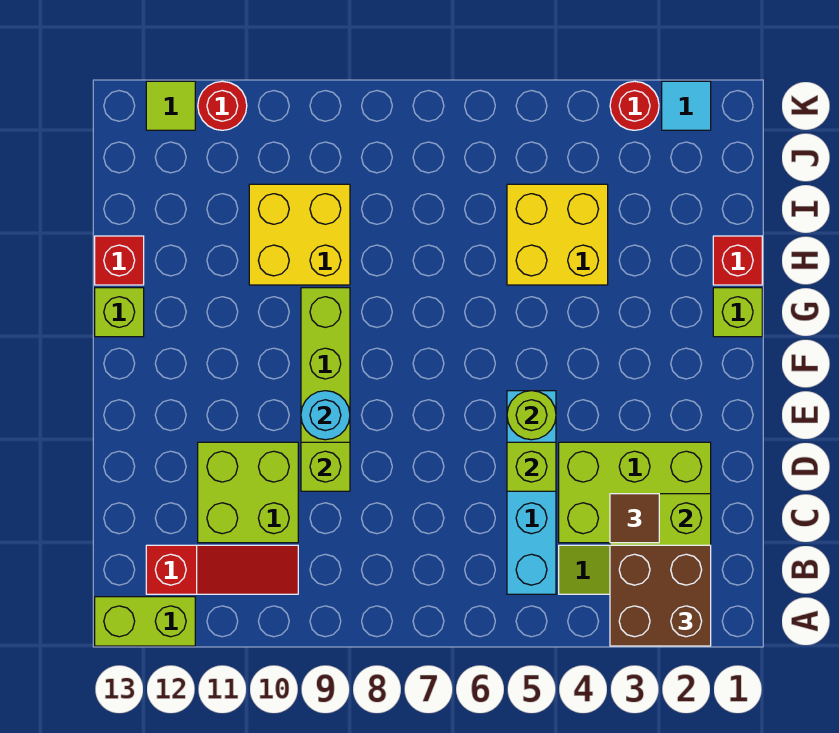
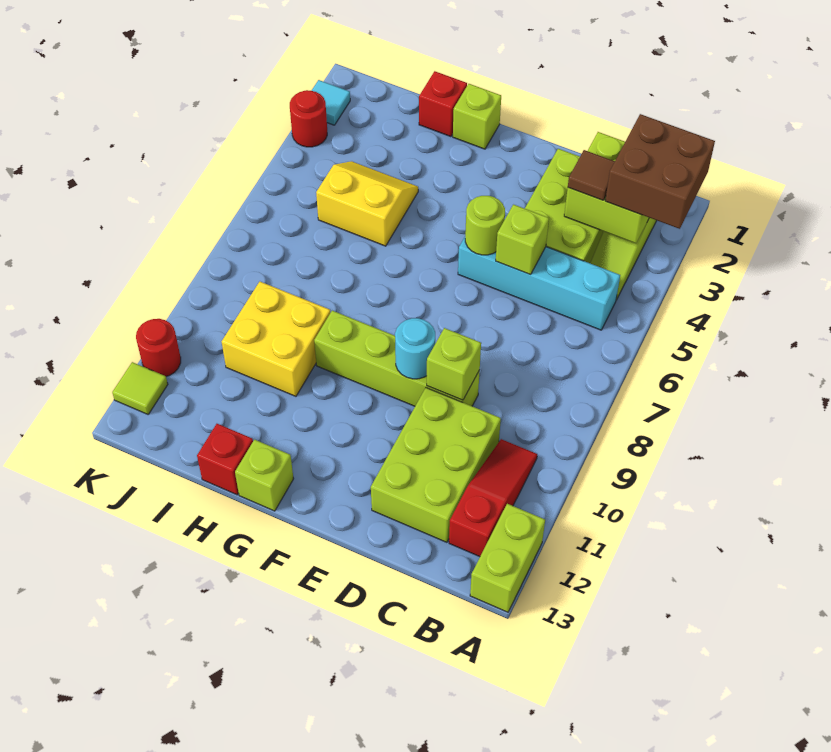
lime brick C10:D11 level 1 -> lime brick C10:D12 level 1
yellow brick H4:I5 level 1 -> yellow slope H4:I5 level 1 top 5

